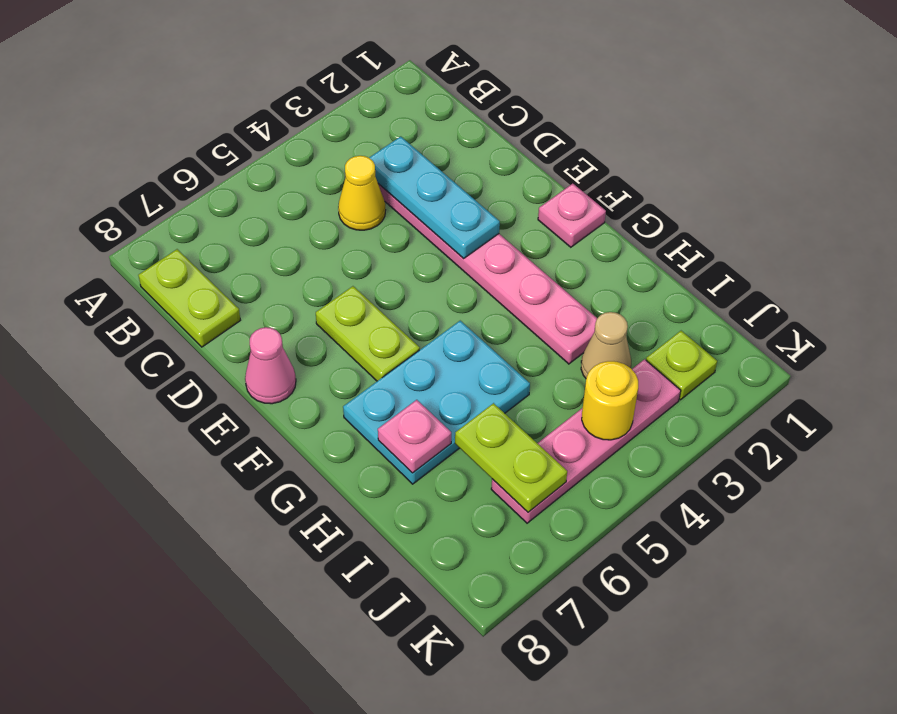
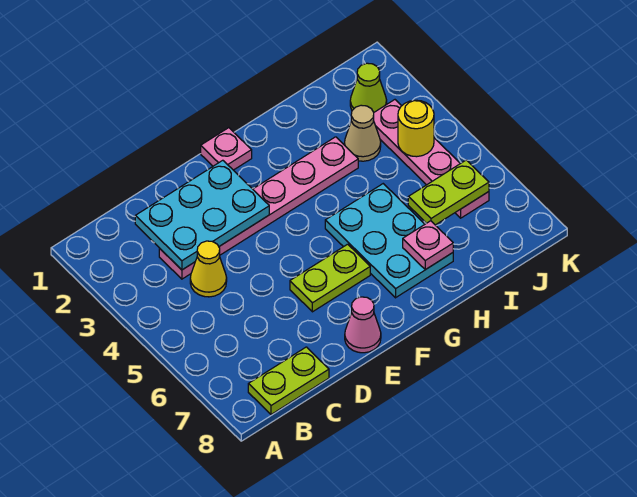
cyan plate C3:E3 level 2 -> cyan plate C2:E3 level 2
lime plate J2 level 1 -> lime cone J2 level 1

